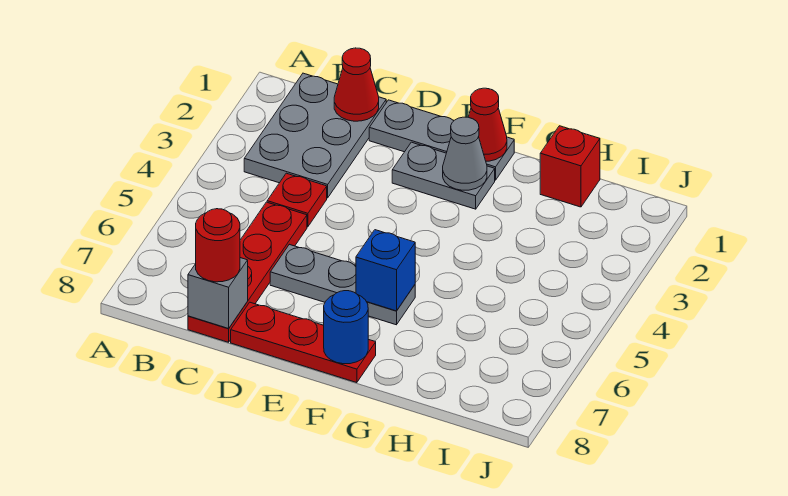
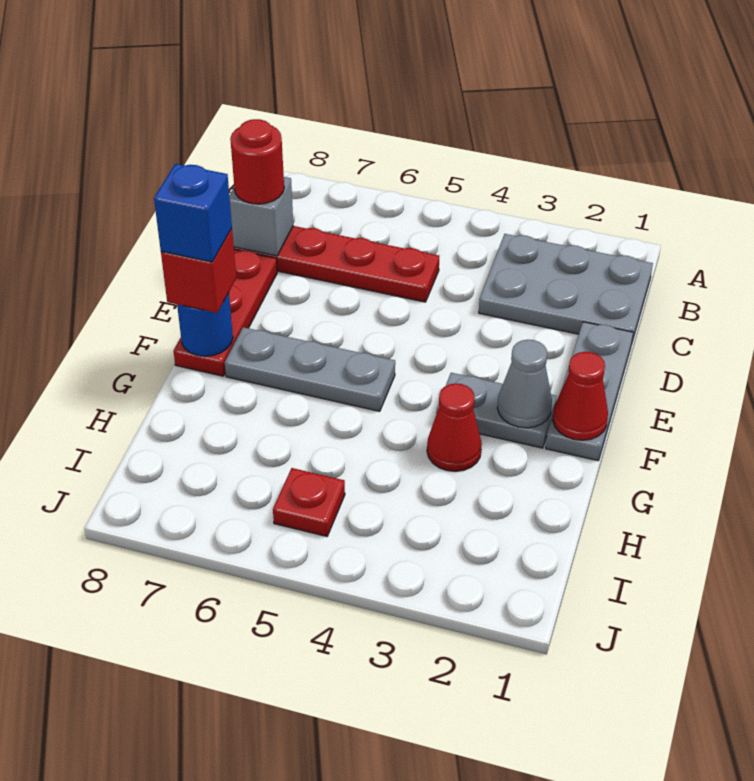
red cone C1 level 2 -> red cone G3 level 1
red plate C4 level 1 -> red plate I5 level 1
grey plate D6:F6 level 1 -> grey plate F5:F7 level 1
grey plate E2:F2 level 1 -> grey plate F2:F3 level 1
blue brick F6 level 2 -> blue brick F8 level 4
red brick H1 level 1 -> red brick F8 level 3

